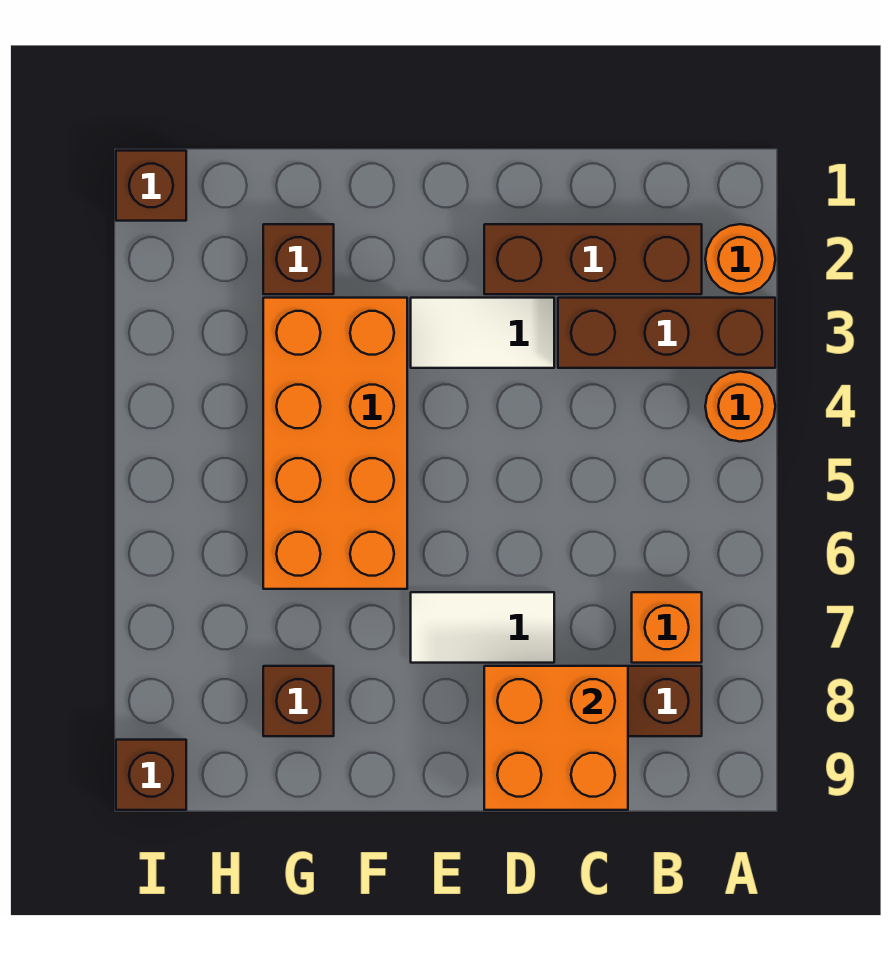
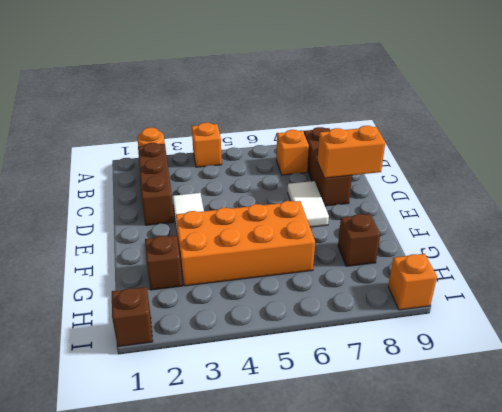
brown brick A3:C3 level 1 -> none
orange round brick A4 level 1 -> orange brick A4 level 1
orange brick C8:D9 level 2 -> orange brick D8:D9 level 2
brown brick I9 level 1 -> orange brick I9 level 1

